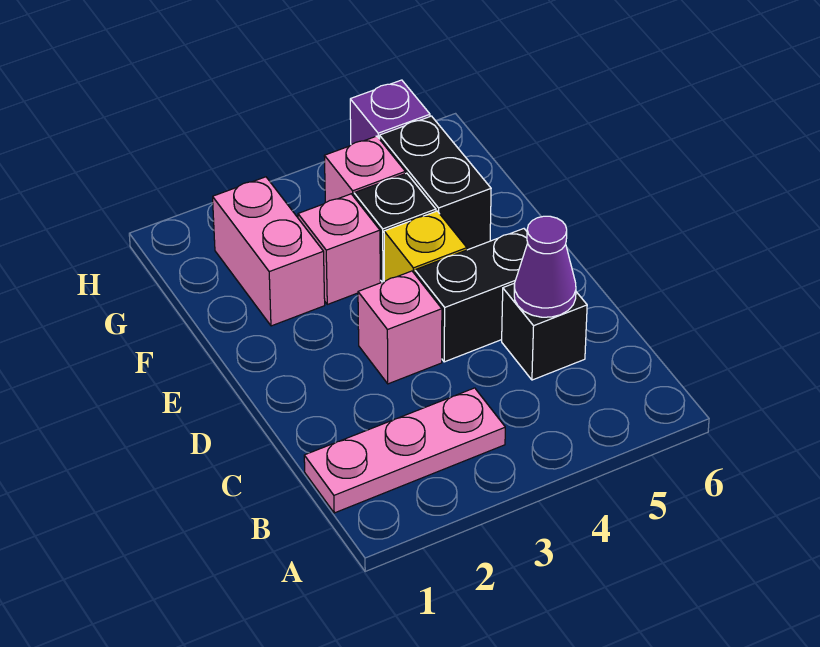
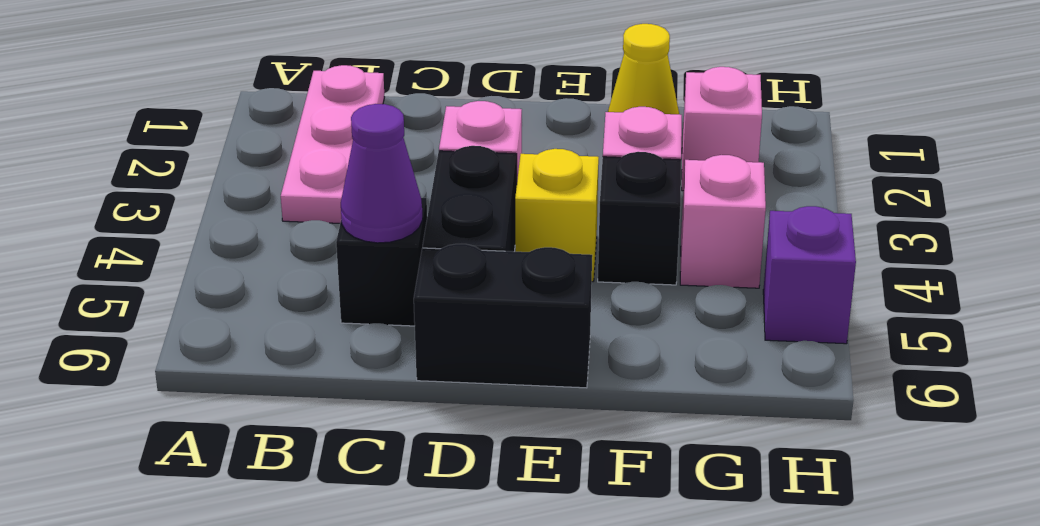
none -> yellow cone F1 level 1
pink brick F2:G2 level 1 -> pink brick G2 level 1
black brick F5:G5 level 1 -> black brick D6:E6 level 1

